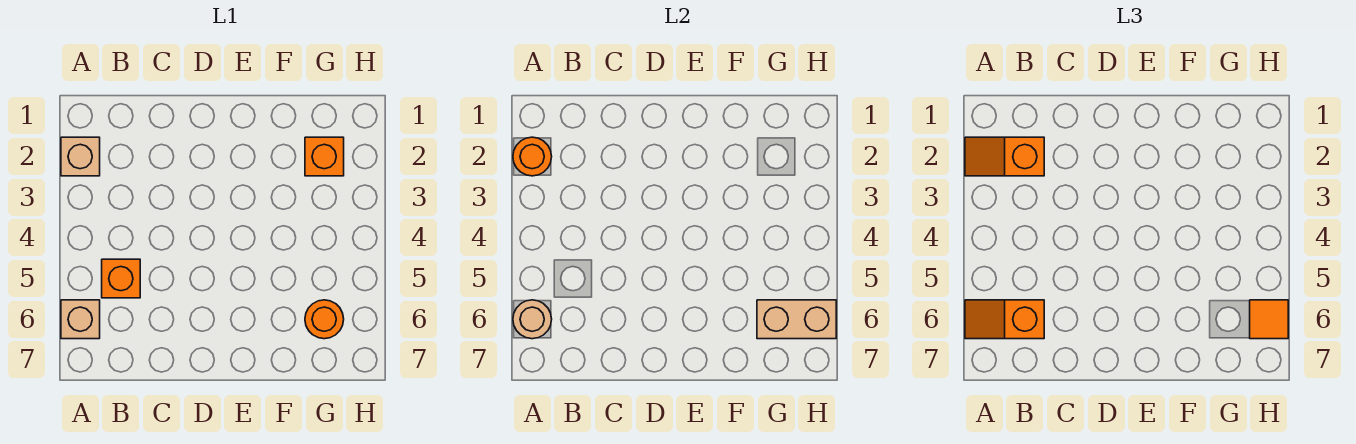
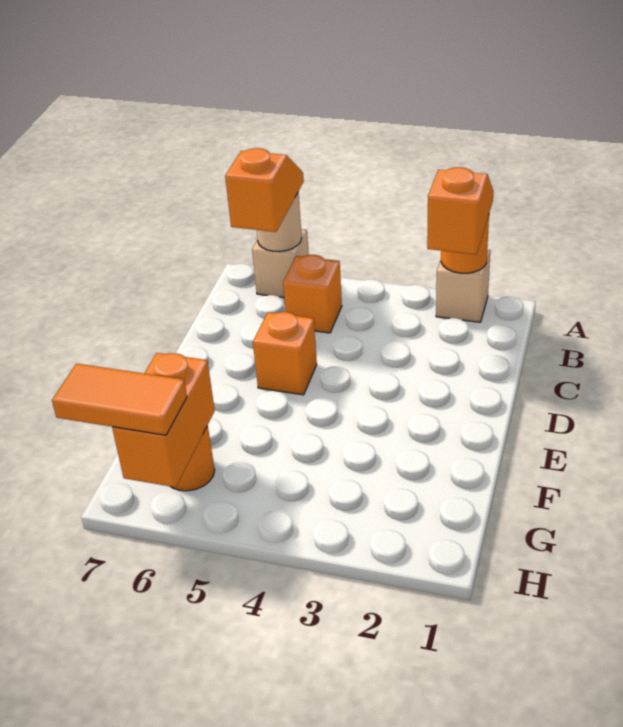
orange brick G2 level 1 -> orange brick D5 level 1
tan brick G6:H6 level 2 -> orange brick G6:H6 level 2
orange tile H6 level 3 -> orange tile H6:H7 level 3

